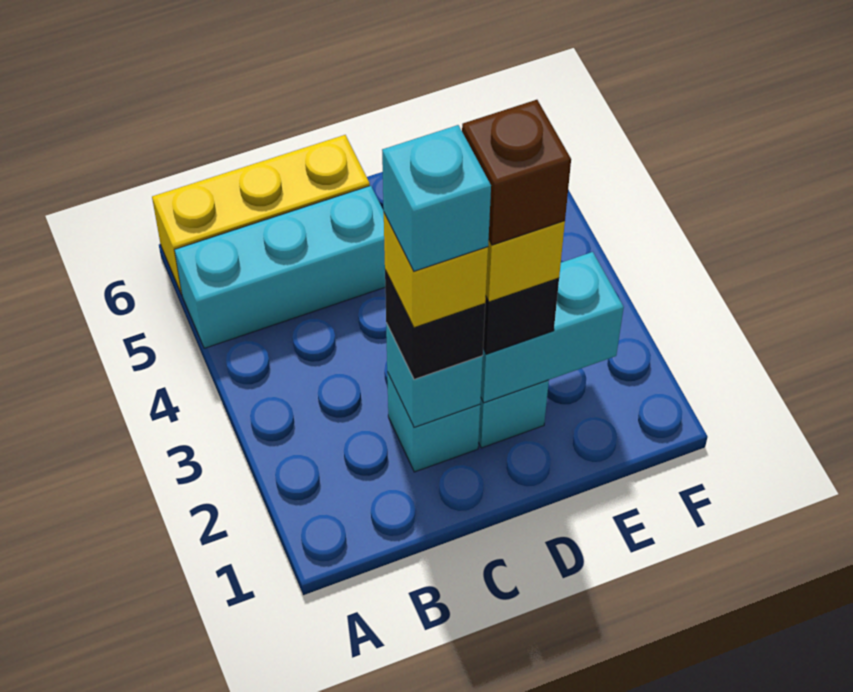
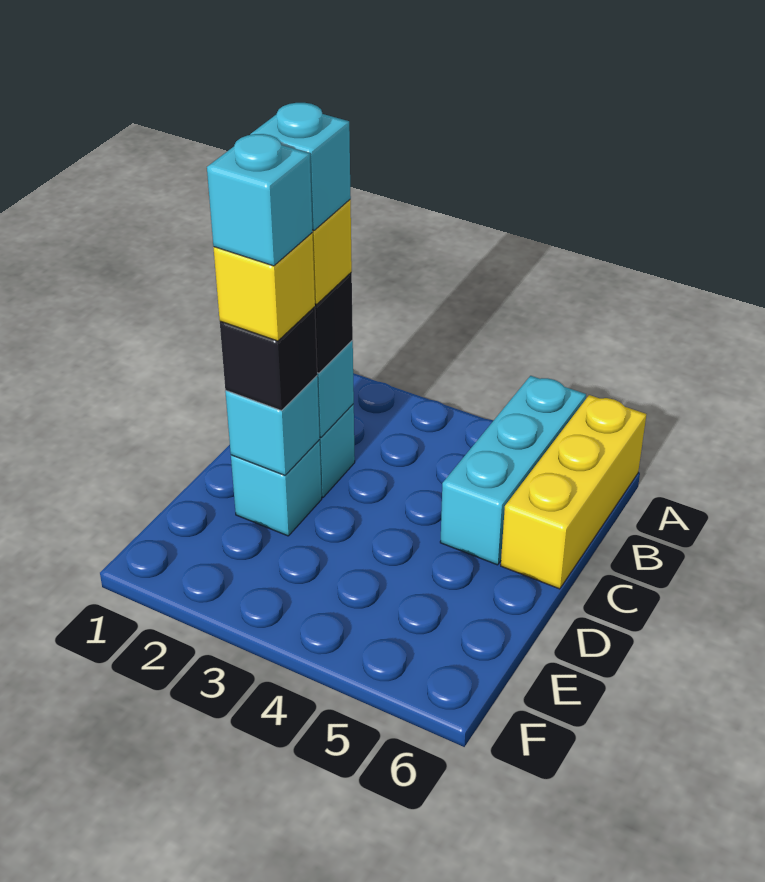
cyan brick D2:E2 level 2 -> cyan brick D2 level 2
brown brick D2 level 5 -> cyan brick D2 level 5

